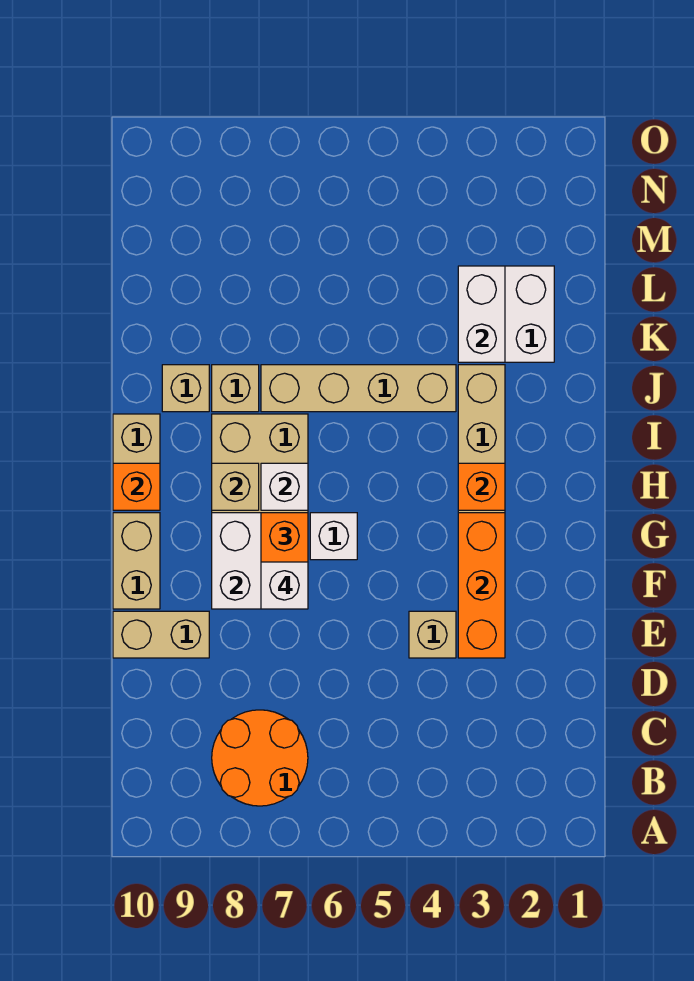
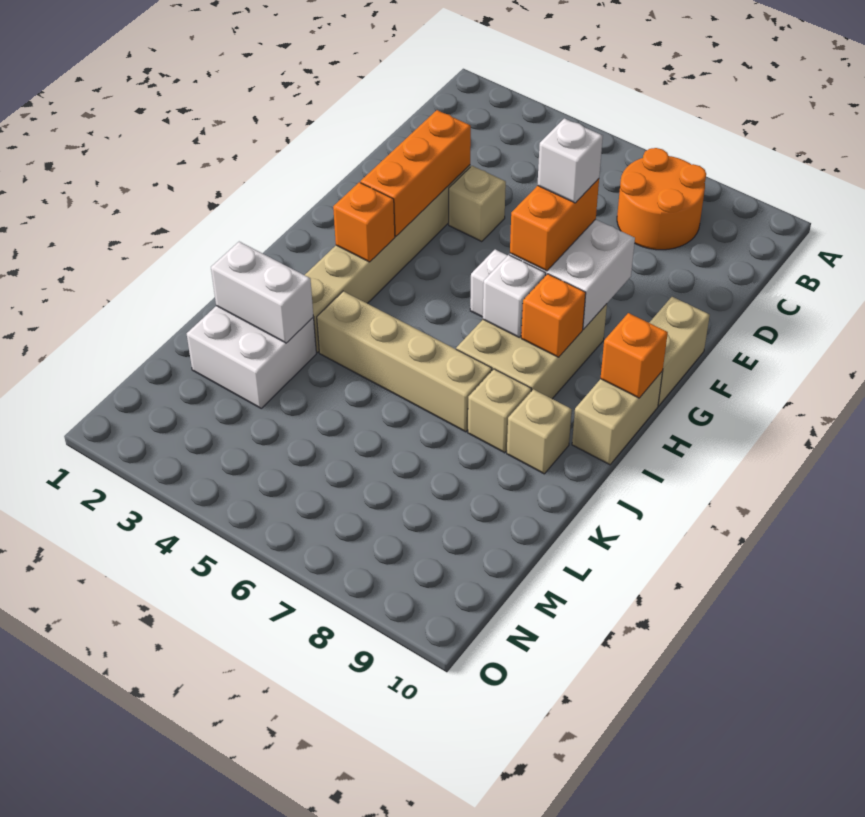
tan brick E9:E10 level 1 -> none
tan brick H8 level 2 -> orange brick H8 level 2
white brick K3:L3 level 2 -> white brick K2:K3 level 2

